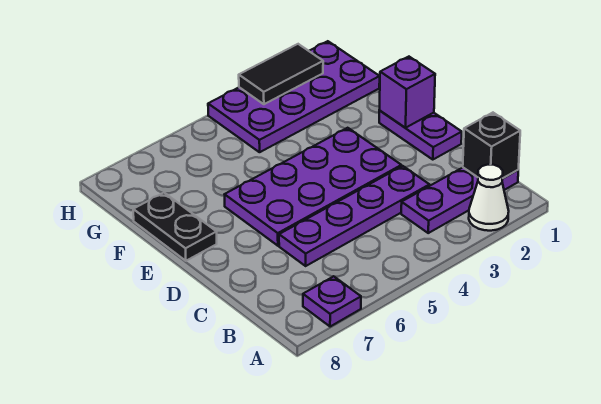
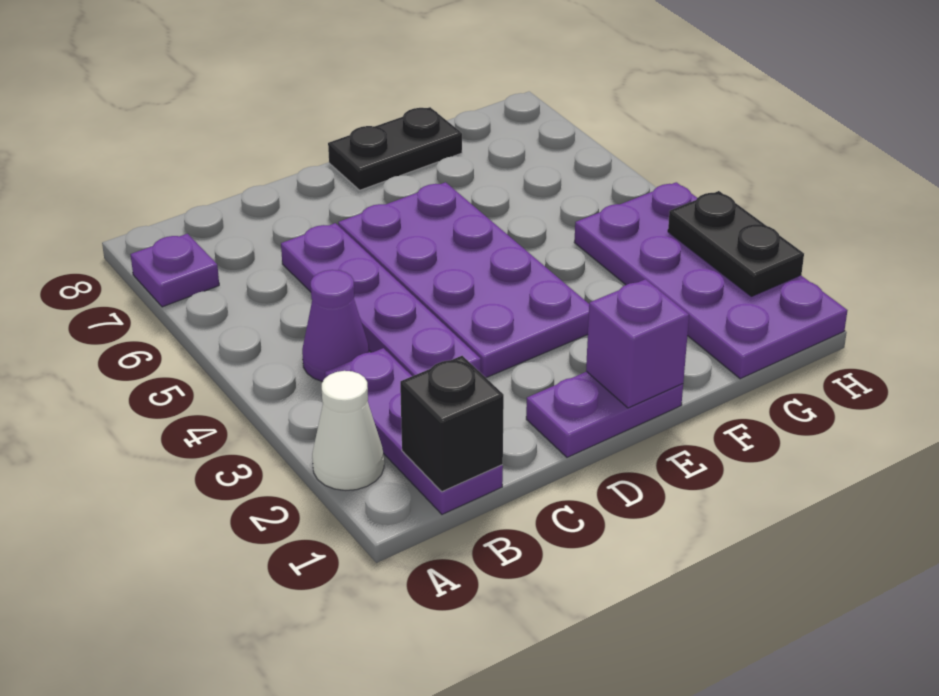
none -> purple cone B4 level 1
black tile H2:H3 level 2 -> black plate H2:H3 level 2

